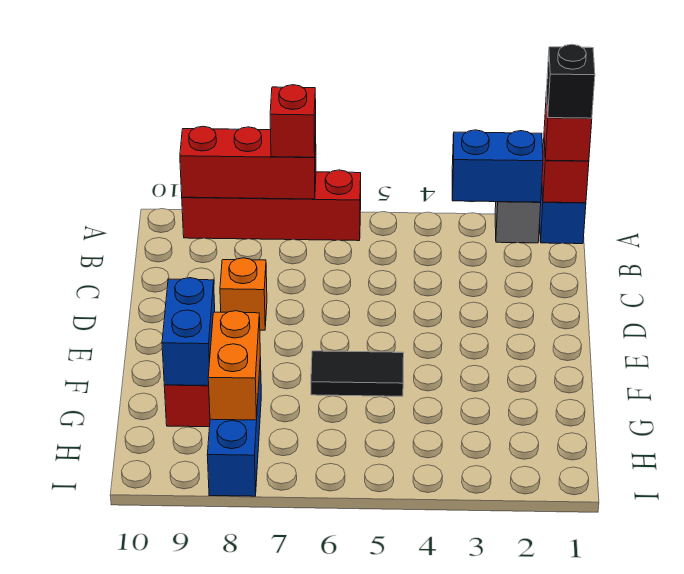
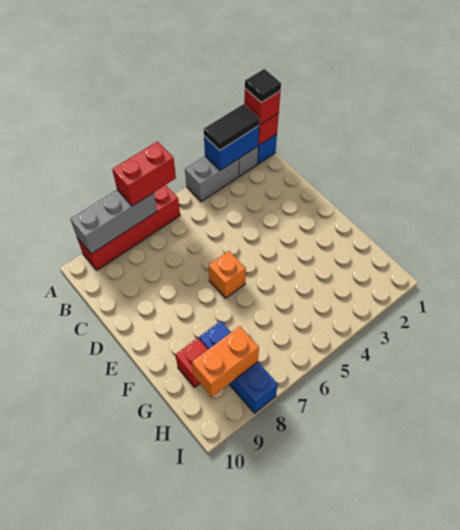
black brick A1 level 4 -> black tile A1 level 4
none -> grey brick A3:A4 level 1
red brick A7:A9 level 2 -> grey brick A7:A9 level 2
red brick A7 level 3 -> red brick A6:A7 level 3
orange brick D8 level 1 -> orange brick E6 level 1
black tile F5:F6 level 1 -> black tile A2:A3 level 3
blue brick F9:G9 level 2 -> none
orange brick G8:H8 level 2 -> orange brick H8:H9 level 2

